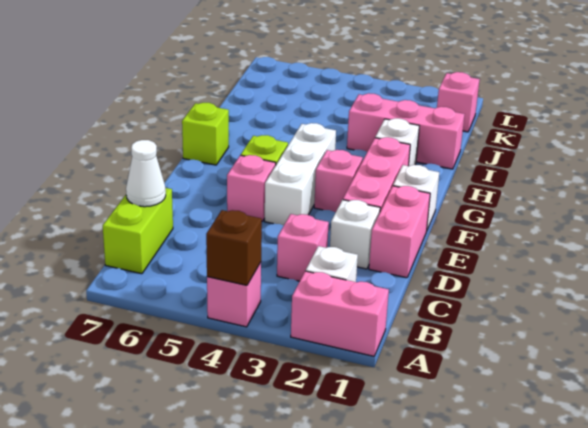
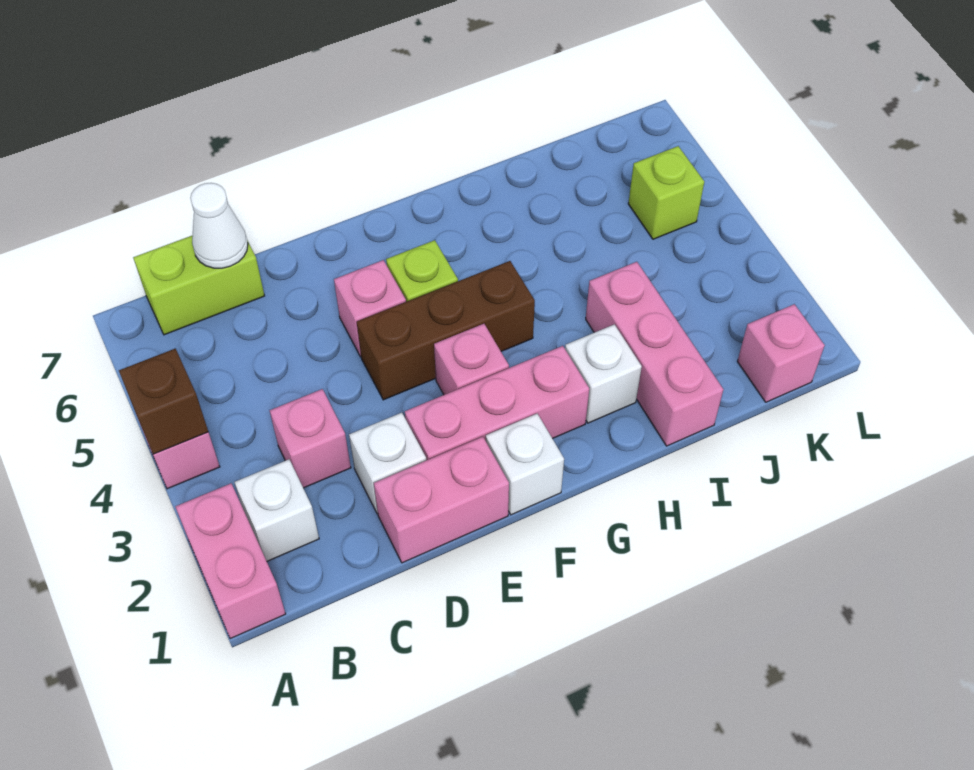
white brick E4:G4 level 1 -> brown brick E4:G4 level 1
lime brick G7 level 1 -> lime brick K5 level 1

